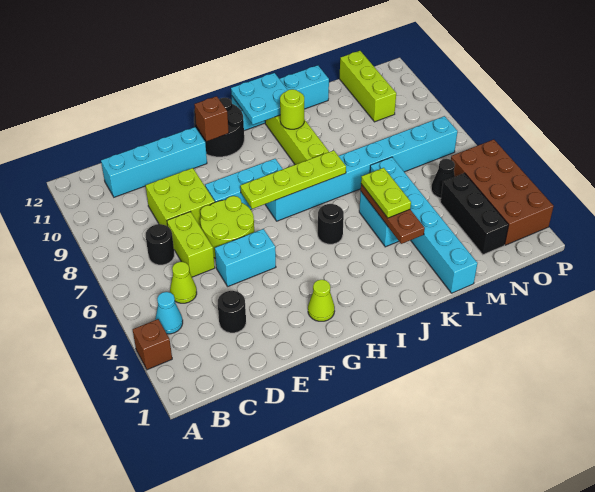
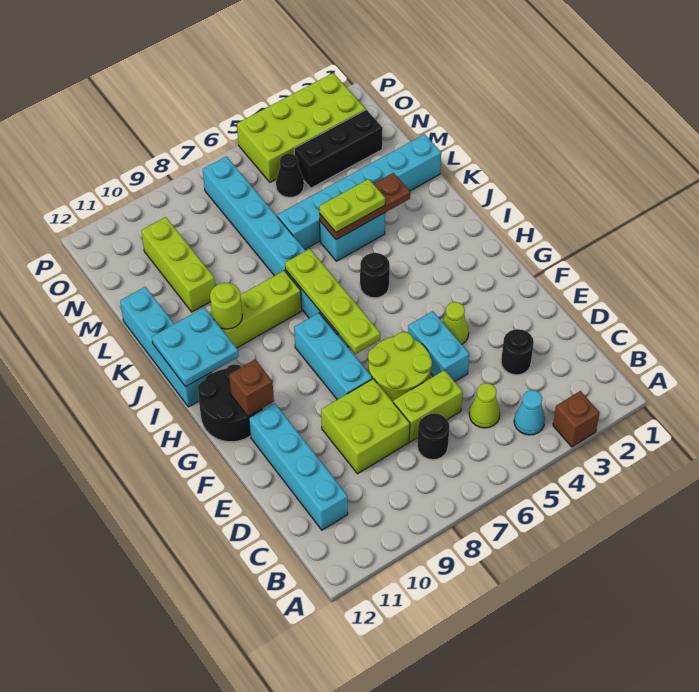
lime cone G2 level 1 -> lime cone F4 level 1
lime brick N10:N12 level 1 -> lime brick L10:N10 level 1
brown brick O2:P5 level 1 -> lime brick O2:P5 level 1

